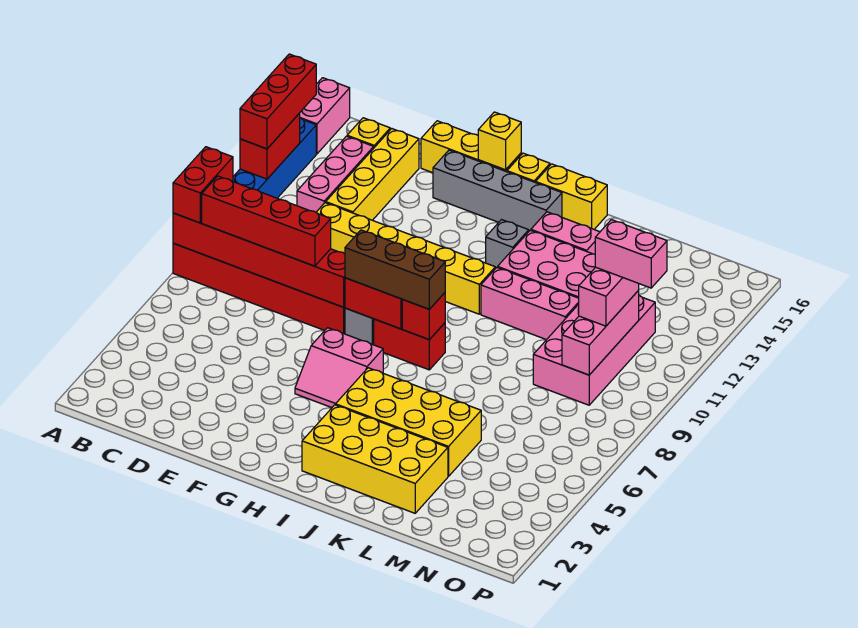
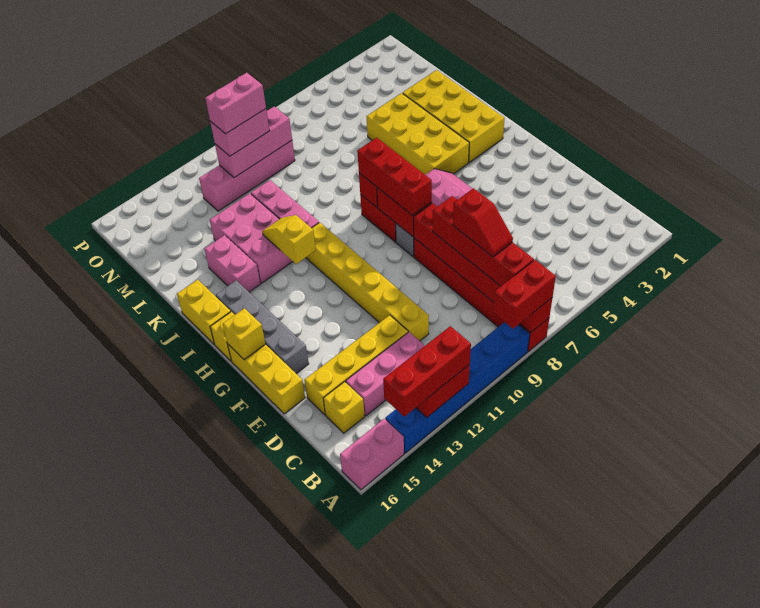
none -> red slope C8:D8 level 4 top D
brown brick G8:I8 level 3 -> red brick G8:I8 level 3
none -> yellow slope I12:J12 level 2 top I
grey brick I13 level 1 -> none
pink brick M9:N12 level 1 -> pink brick N9:N12 level 1
pink brick N11:O11 level 4 -> pink brick N10:N11 level 4

